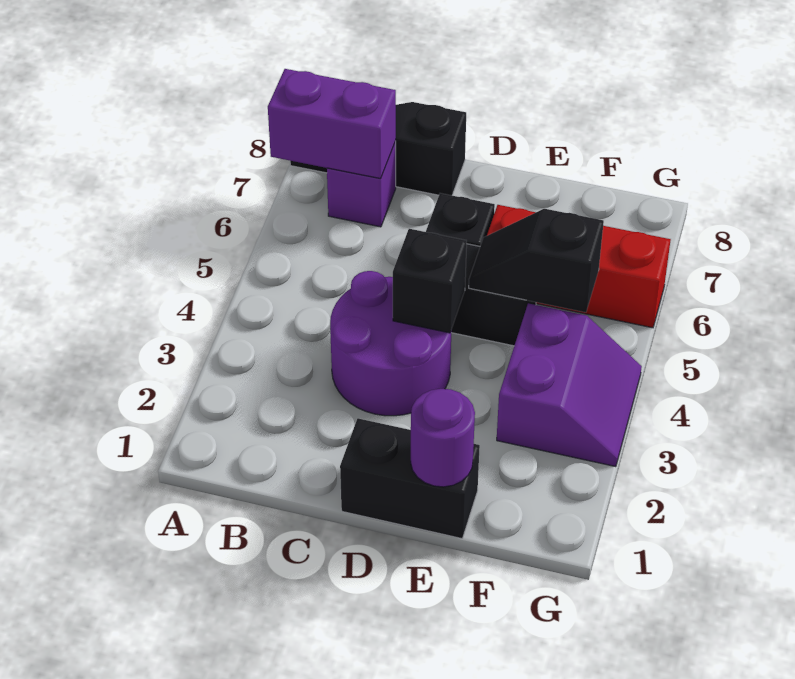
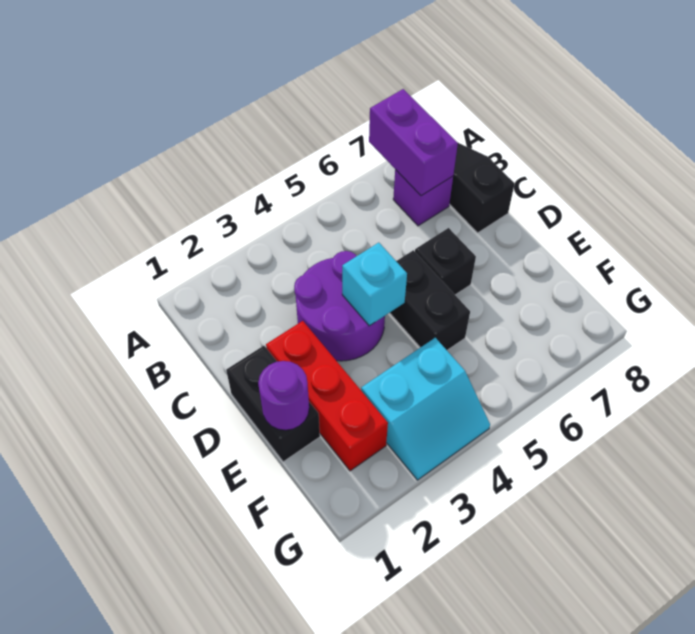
black brick D4 level 2 -> cyan brick D4 level 2
black slope E5:F5 level 2 top F -> none
red brick E6:G6 level 1 -> red brick D2:F2 level 1
purple slope F3:G4 level 1 top F -> cyan slope F3:G4 level 1 top F

